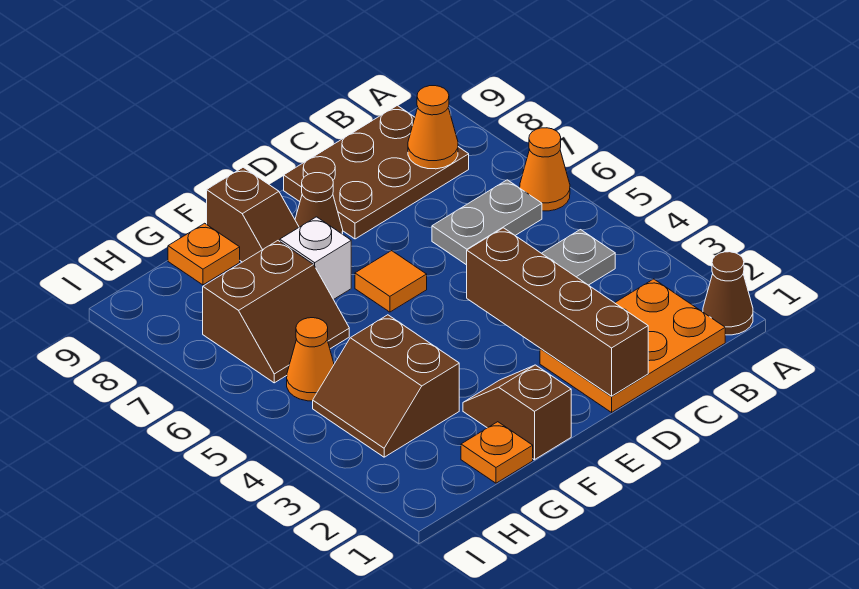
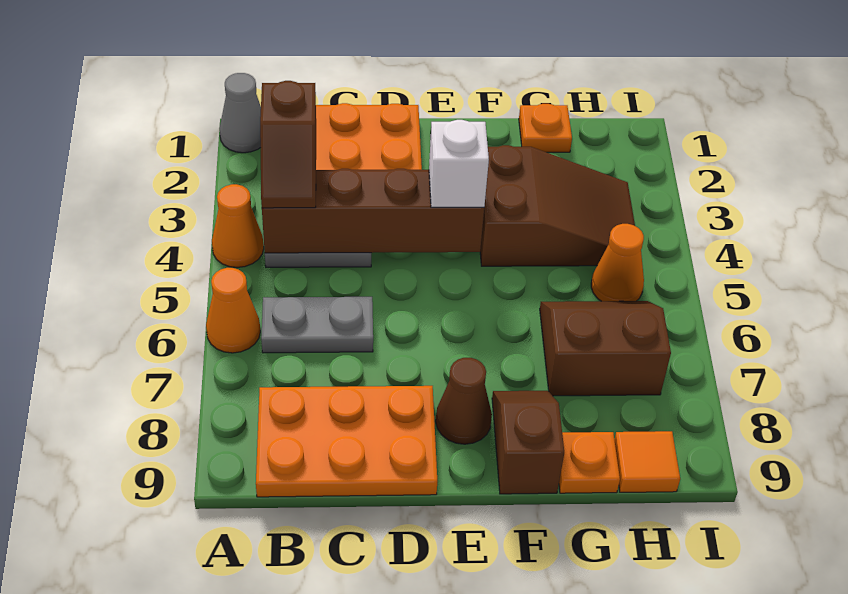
brown cone A1 level 1 -> grey cone A1 level 1
brown plate B8:D9 level 1 -> orange plate B8:D9 level 1
orange cone B8 level 2 -> orange cone A4 level 1
brown brick D1:D4 level 2 -> brown brick B4:E4 level 2
orange tile E6 level 1 -> orange tile H9 level 1
brown slope F1:F2 level 1 top 1 -> brown slope B3:B4 level 3 top 3
white brick F7 level 1 -> white brick E4 level 3
brown slope G3:H4 level 1 top G -> brown slope F3:H4 level 1 top F

